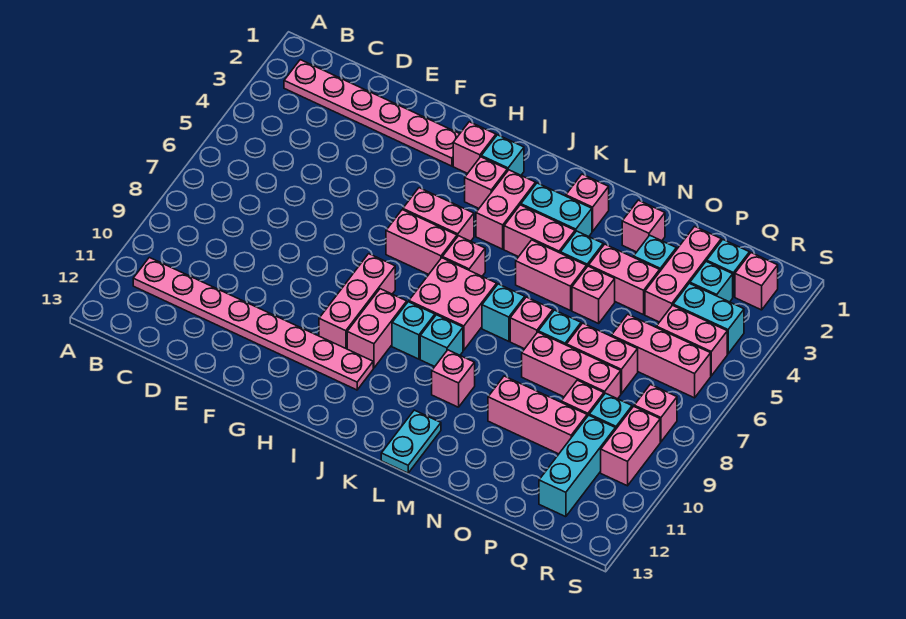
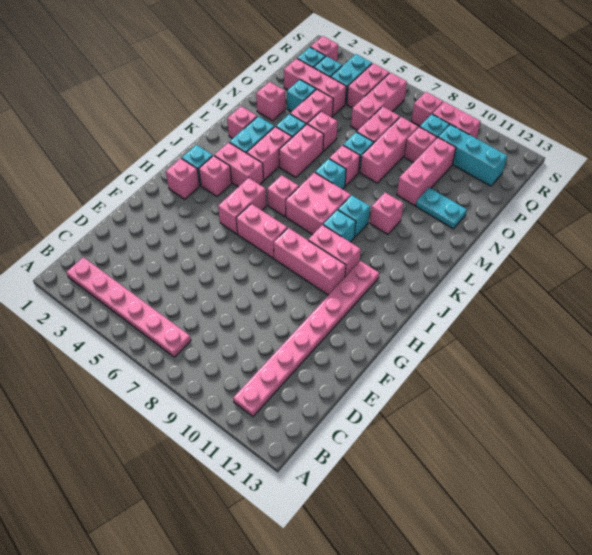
pink plate B2:G2 level 1 -> pink plate B2:B7 level 1
pink brick H6:I6 level 1 -> pink brick H6:H7 level 1
cyan plate L12:L13 level 1 -> cyan plate N11:N12 level 1

